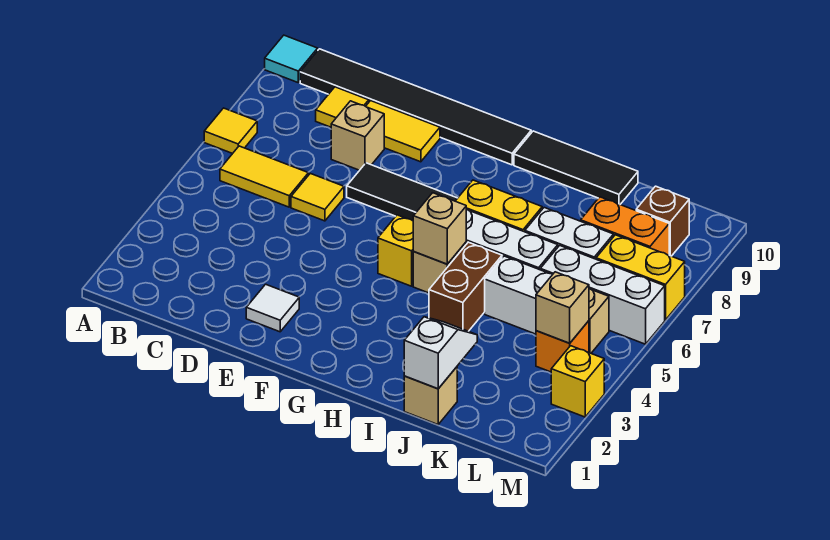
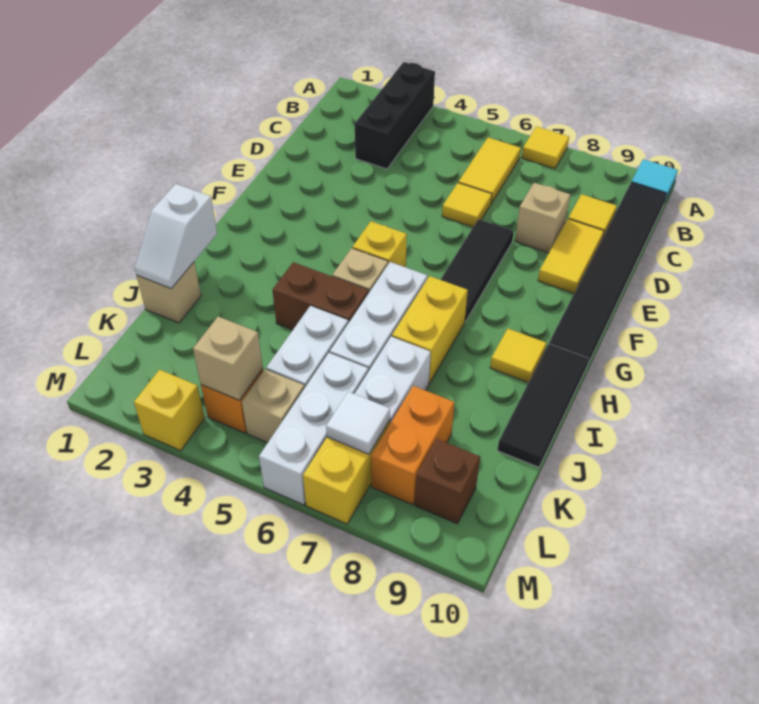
none -> black brick A3:C3 level 1
white tile E2 level 1 -> white tile L7 level 2
tan brick H5 level 2 -> none
none -> yellow tile H9 level 1
white slope J1:J2 level 2 top 1 -> white slope I1:J1 level 2 top I

